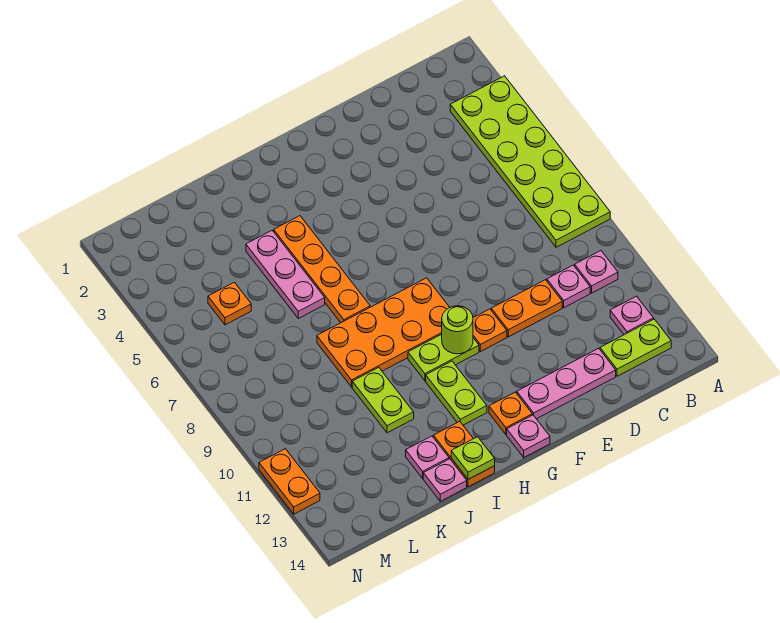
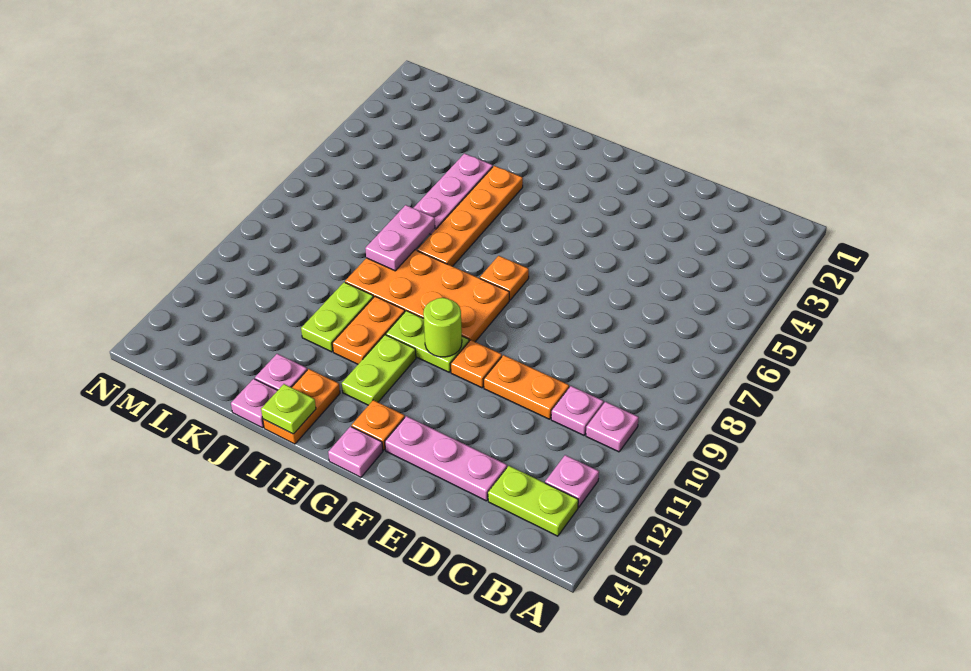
lime plate A3:B8 level 1 -> none
none -> pink plate J7:J8 level 2
orange plate L5 level 1 -> orange plate G7 level 1
orange plate N11:N12 level 1 -> orange plate I10:I11 level 1

